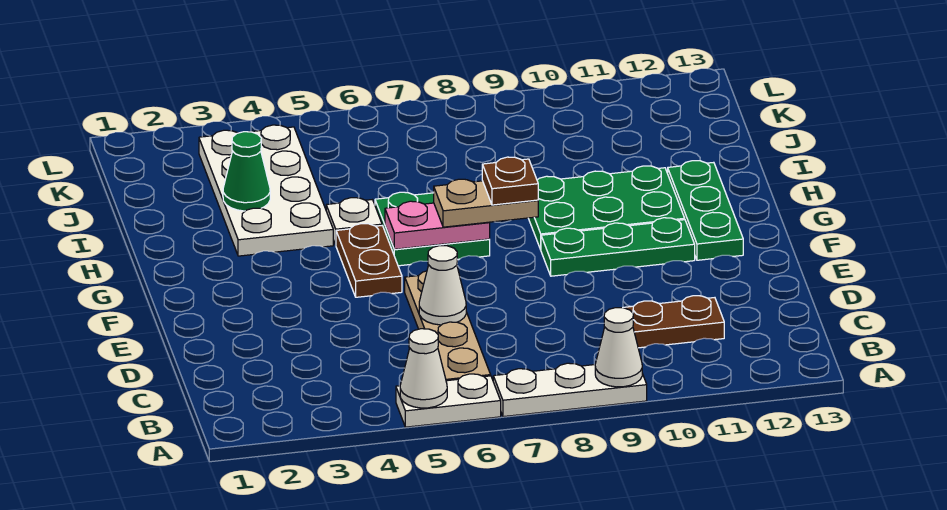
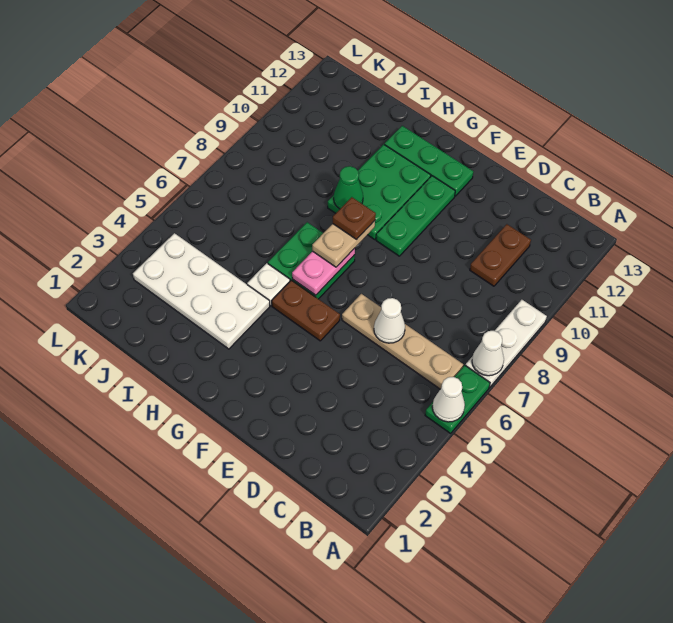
white plate A5:A6 level 1 -> green plate A5:A6 level 1
white cone A9 level 2 -> white cone A7 level 2
green cone I3 level 2 -> green cone H9 level 2

